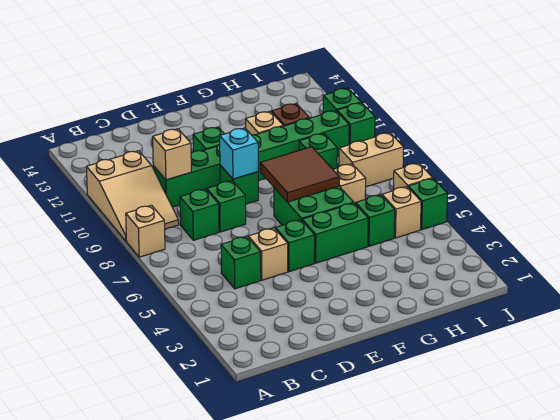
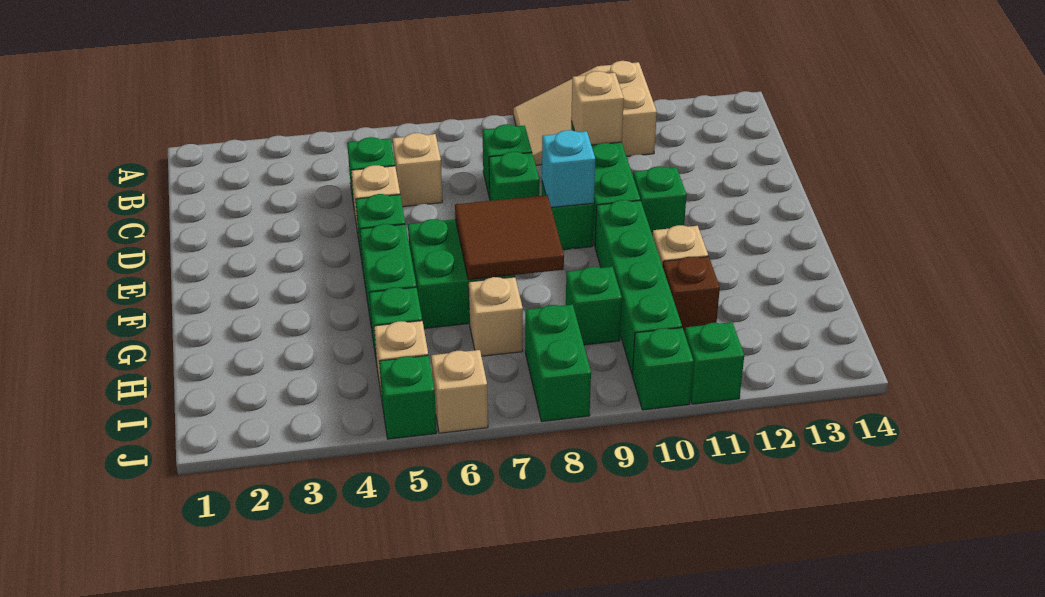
tan brick A8 level 1 -> tan brick C6 level 1
tan brick I8:J8 level 1 -> green brick I8:J8 level 1

